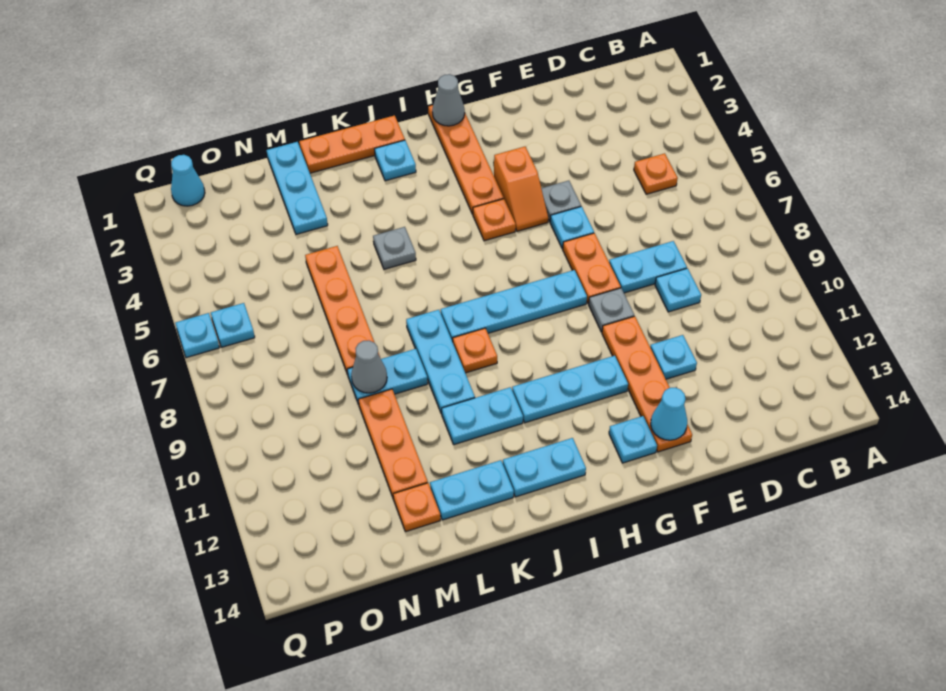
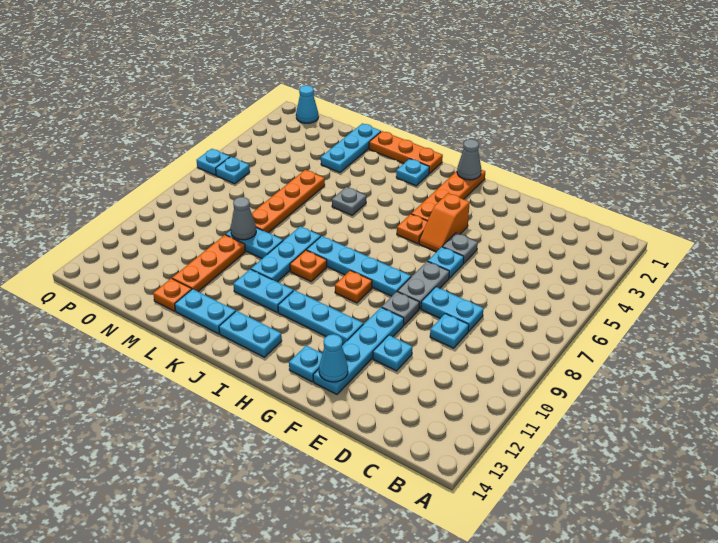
orange plate C5 level 1 -> orange plate H9 level 1
orange plate F7:F8 level 1 -> grey plate F7:F8 level 1
orange plate F10:F13 level 1 -> cyan plate F10:F13 level 1

